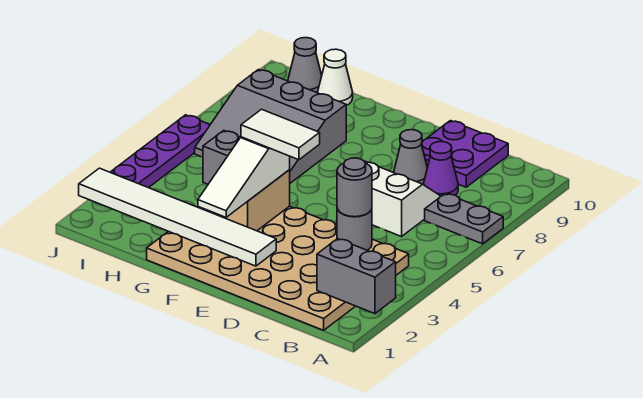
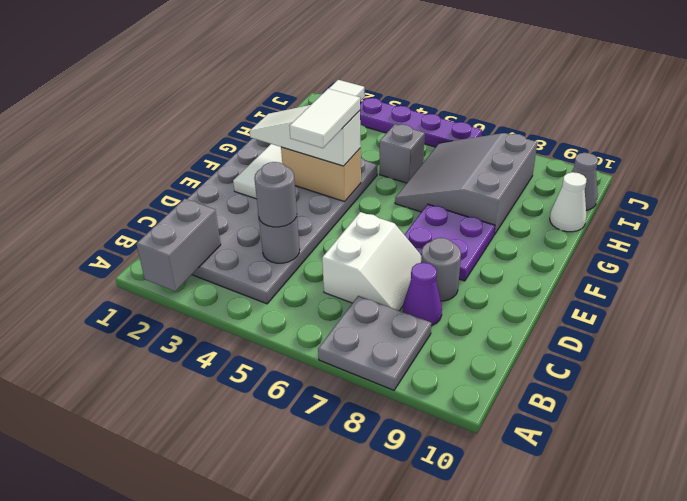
grey plate A7:B7 level 1 -> grey plate A7:B8 level 1
tan plate B1:G4 level 1 -> grey plate B1:G4 level 1
purple plate C9:D10 level 1 -> purple plate E7:F8 level 1
grey cone D8 level 1 -> grey round brick D8 level 1

